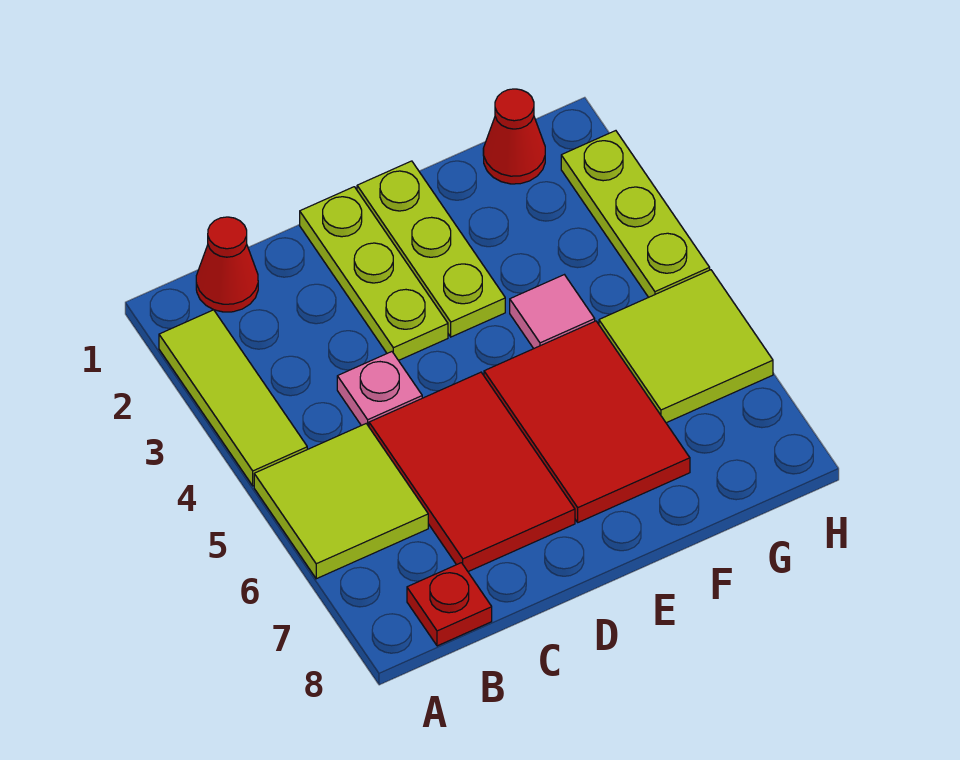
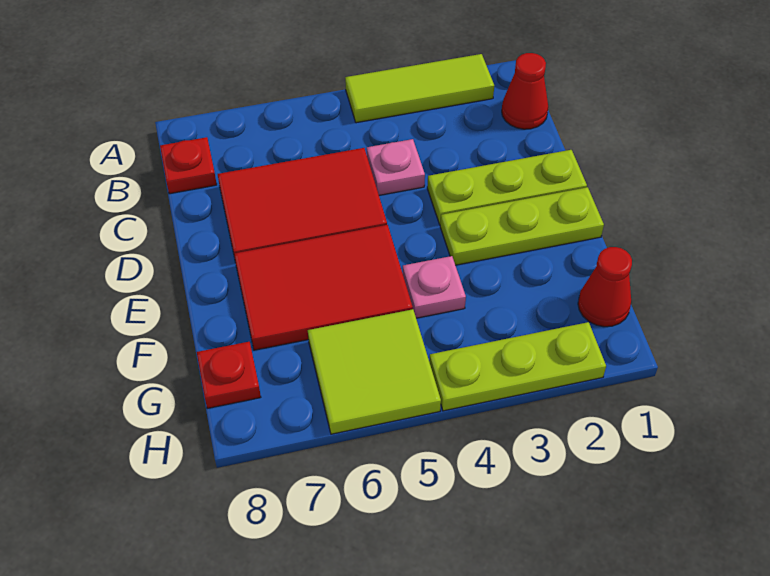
lime tile A5:B6 level 1 -> none
pink tile F4 level 1 -> pink plate F4 level 1
none -> red plate G8 level 1

